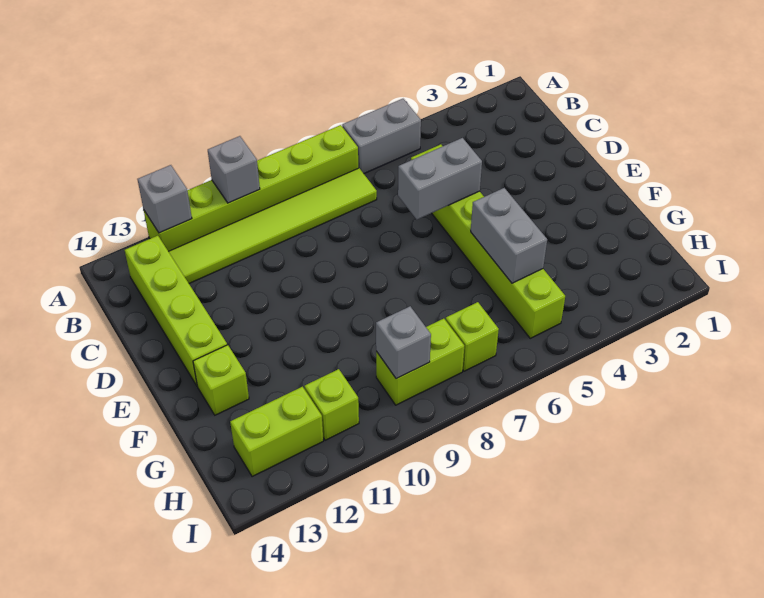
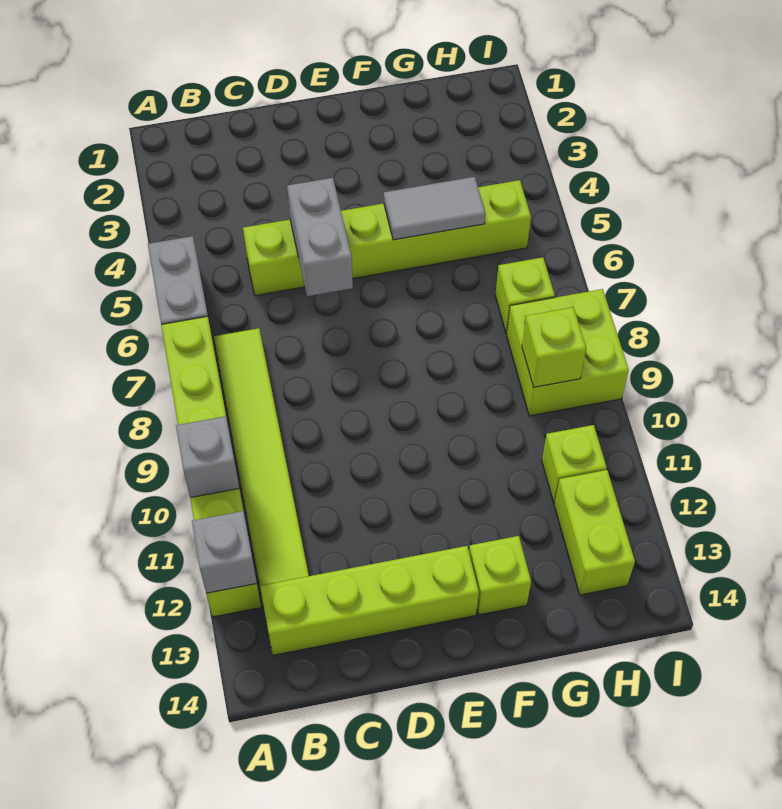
grey brick F5:G5 level 2 -> grey tile F5:G5 level 2
lime brick H8:H9 level 1 -> lime brick H8:I9 level 1
grey brick H9 level 2 -> lime brick H9 level 2

